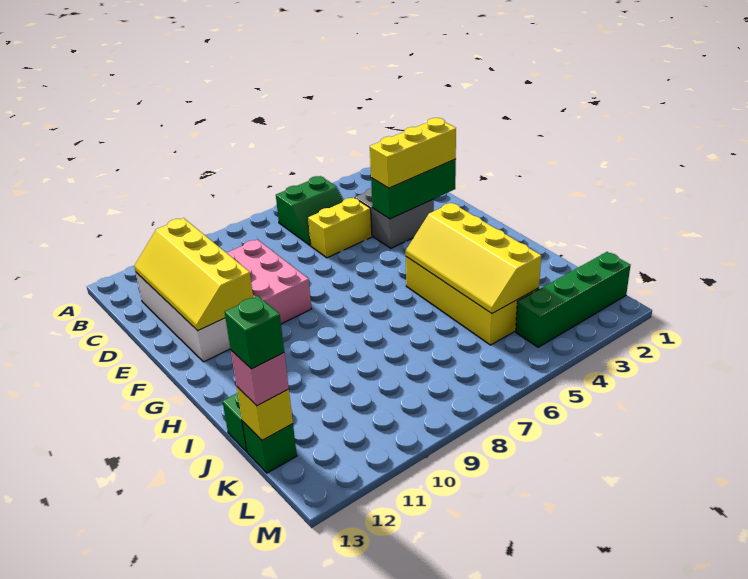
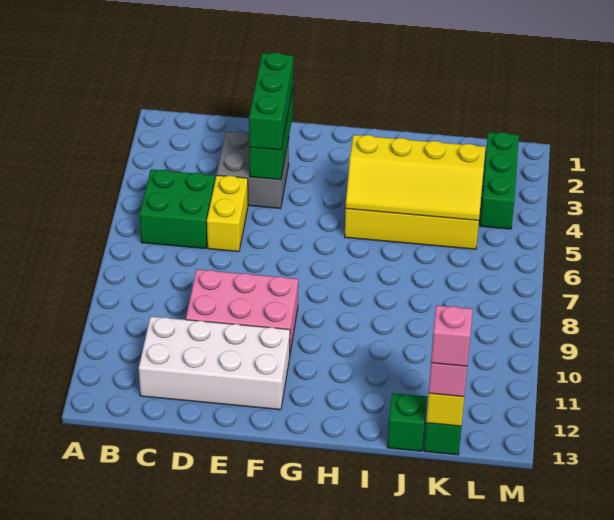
green slope B5:C6 level 1 top B -> green brick B5:C6 level 1
yellow slope C11:F12 level 2 top 11 -> none
yellow brick E2:E4 level 3 -> green brick E2:E4 level 3
green brick K13 level 4 -> pink brick K13 level 4
green brick L1:L4 level 1 -> green brick L2:L4 level 1

